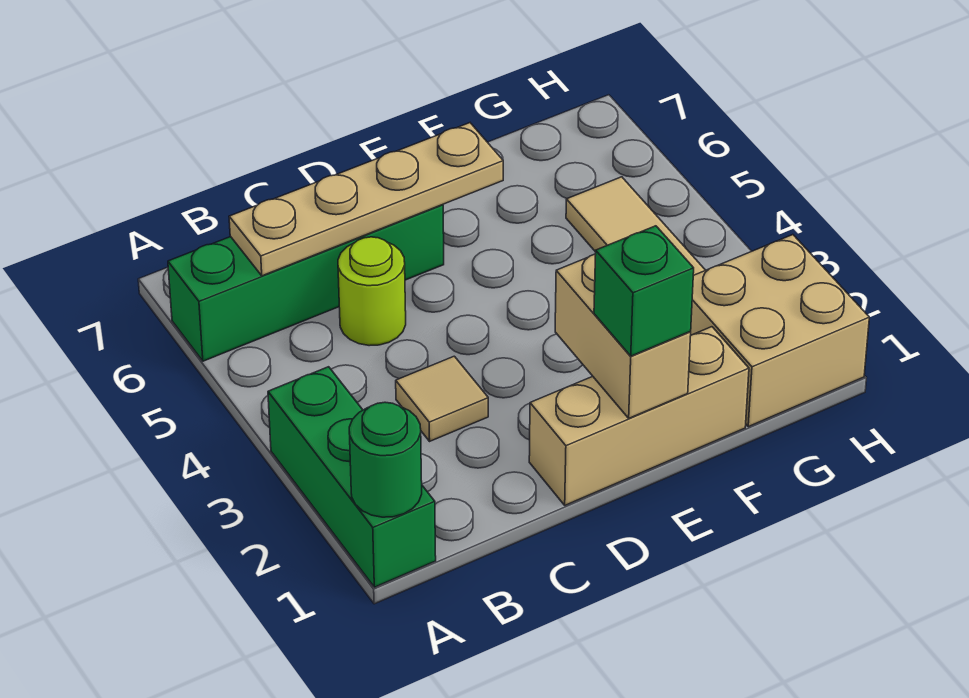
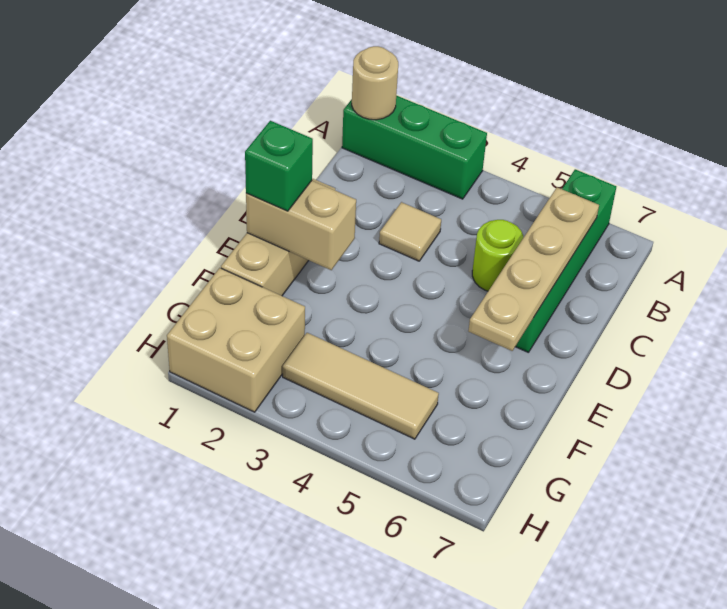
green round brick A1 level 2 -> tan round brick A1 level 2

